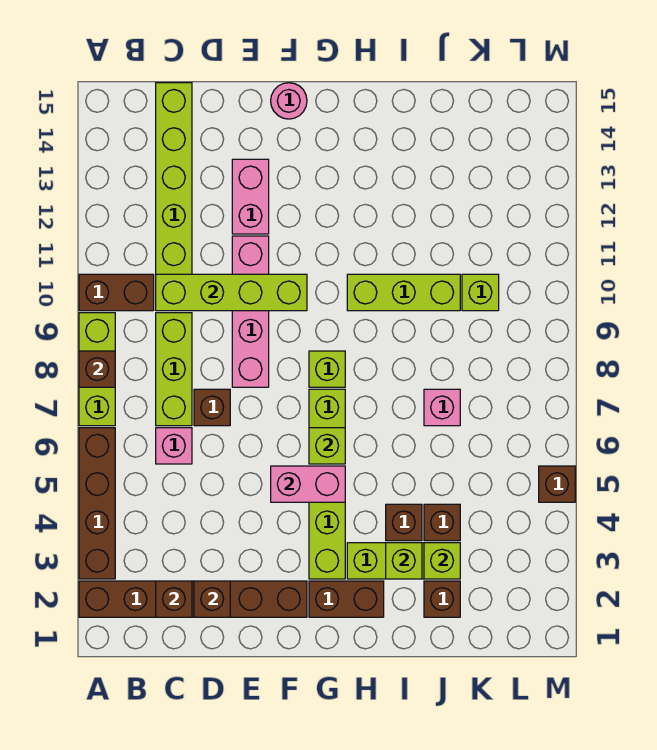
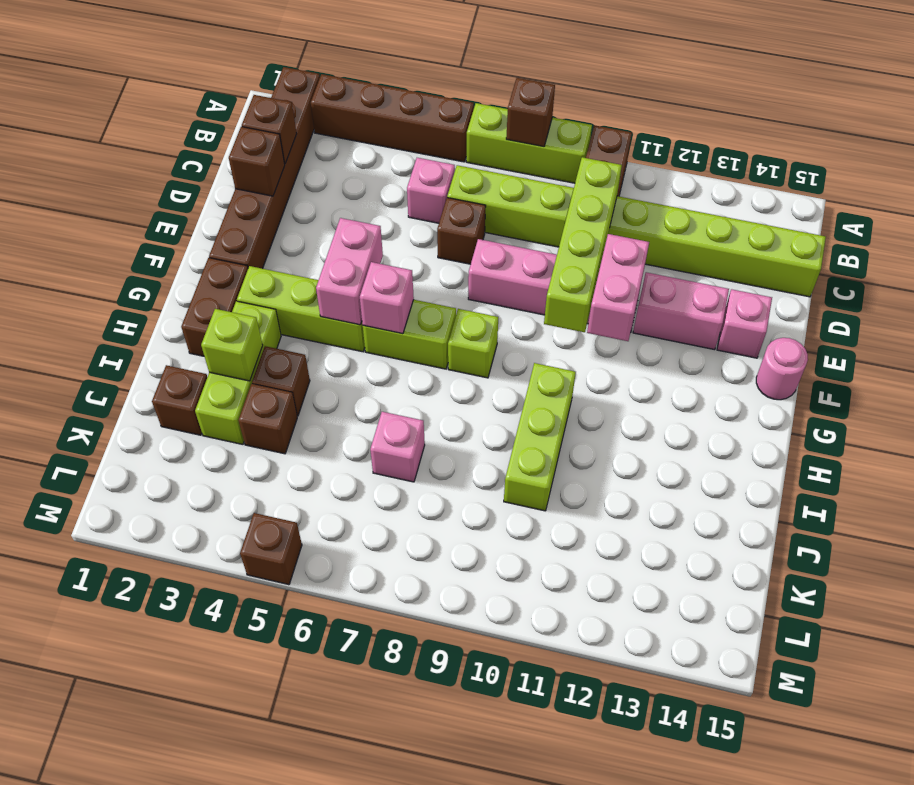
none -> pink brick E11:F11 level 2
none -> pink brick E14 level 1
lime brick G6 level 2 -> pink brick G6 level 2
lime brick J3 level 2 -> none
lime brick K10 level 1 -> none

